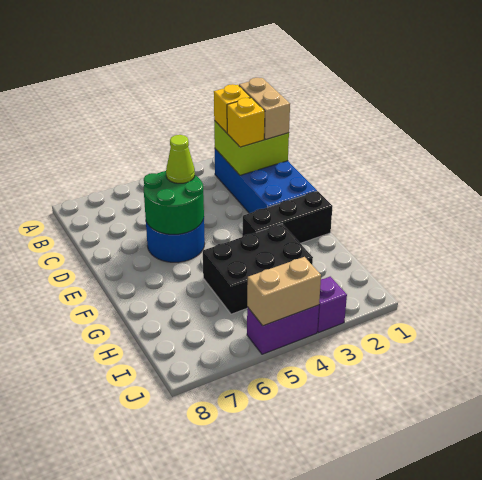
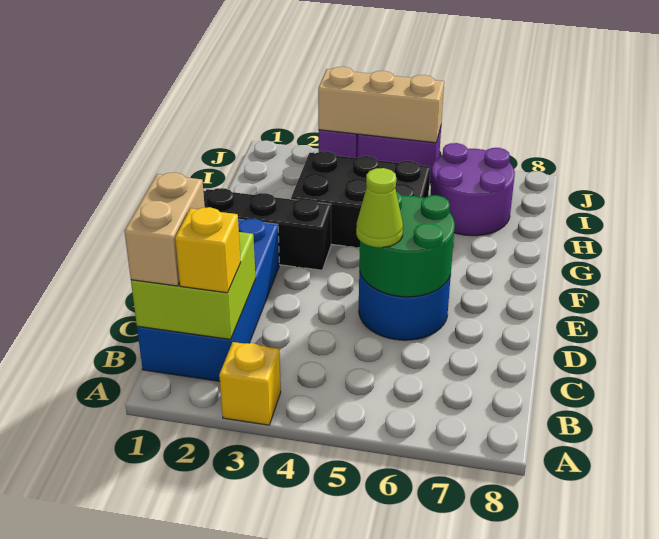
yellow brick C2 level 3 -> yellow brick A3 level 1
none -> purple round brick H6:I7 level 1
tan brick J4:J5 level 2 -> tan brick J3:J5 level 2

